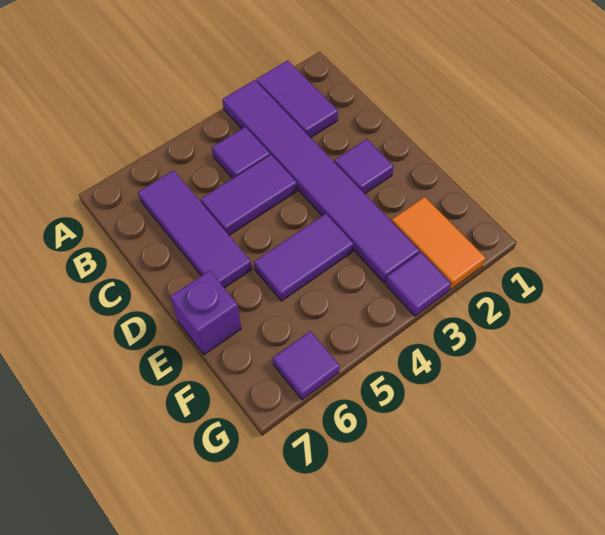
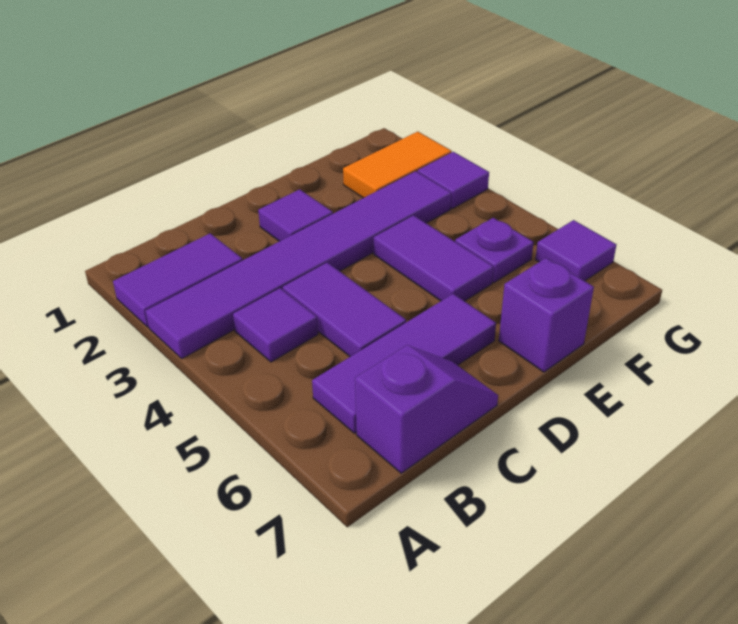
none -> purple slope B7:C7 level 1 top B
none -> purple plate F5 level 1

